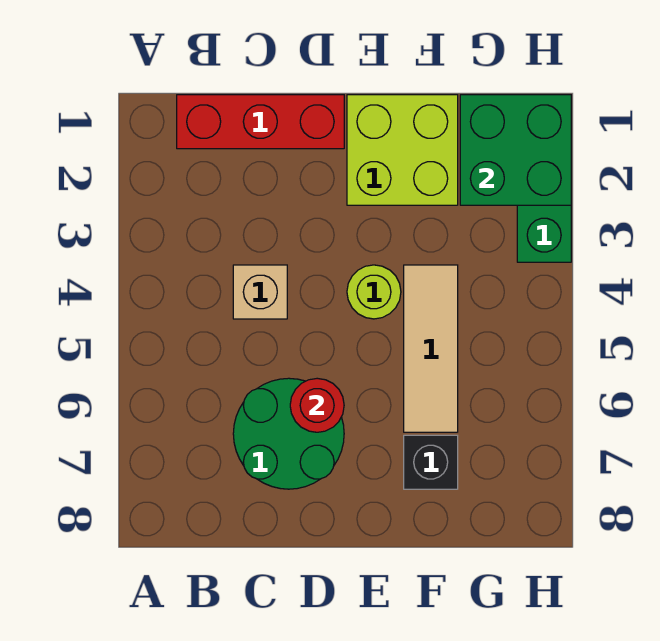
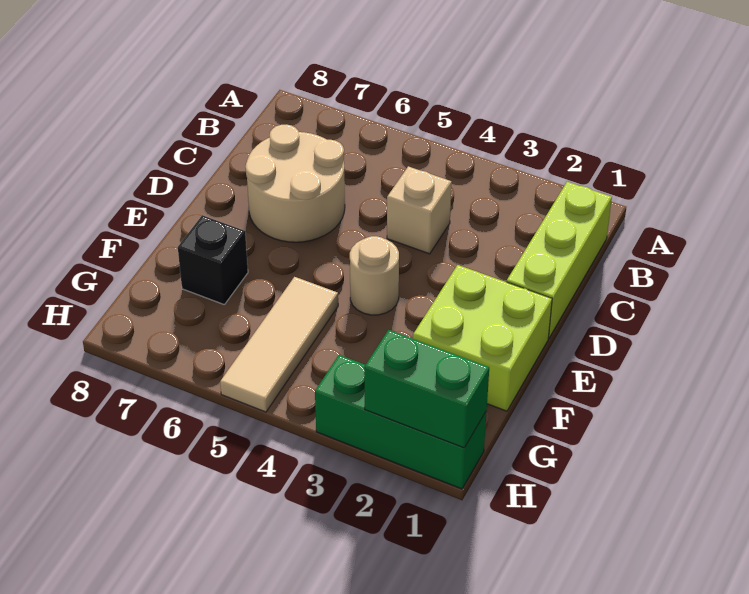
red brick B1:D1 level 1 -> lime brick B1:D1 level 1
green round brick C6:D7 level 1 -> tan round brick C6:D7 level 1
red round brick D6 level 2 -> none
lime round brick E4 level 1 -> tan round brick E4 level 1
tan tile F4:F6 level 1 -> tan tile F5:H5 level 1
green brick G1:H2 level 2 -> green brick H1:H2 level 2

